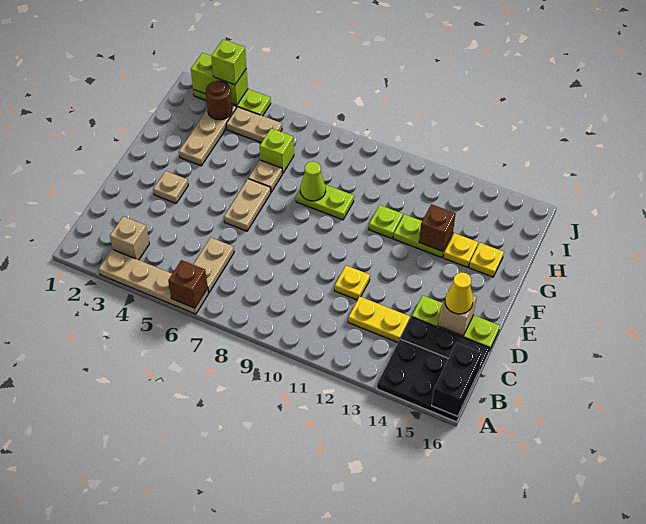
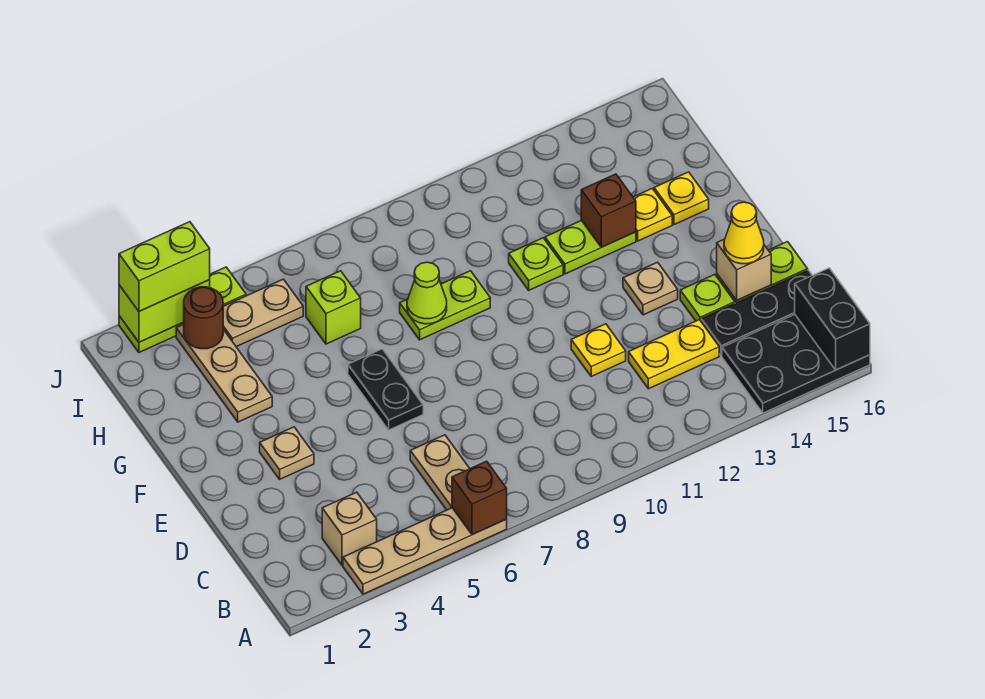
tan plate E6:F6 level 1 -> black plate E6:F6 level 1
tan plate G6 level 1 -> tan plate E13 level 1
lime brick J3 level 3 -> lime brick J2:J3 level 3

